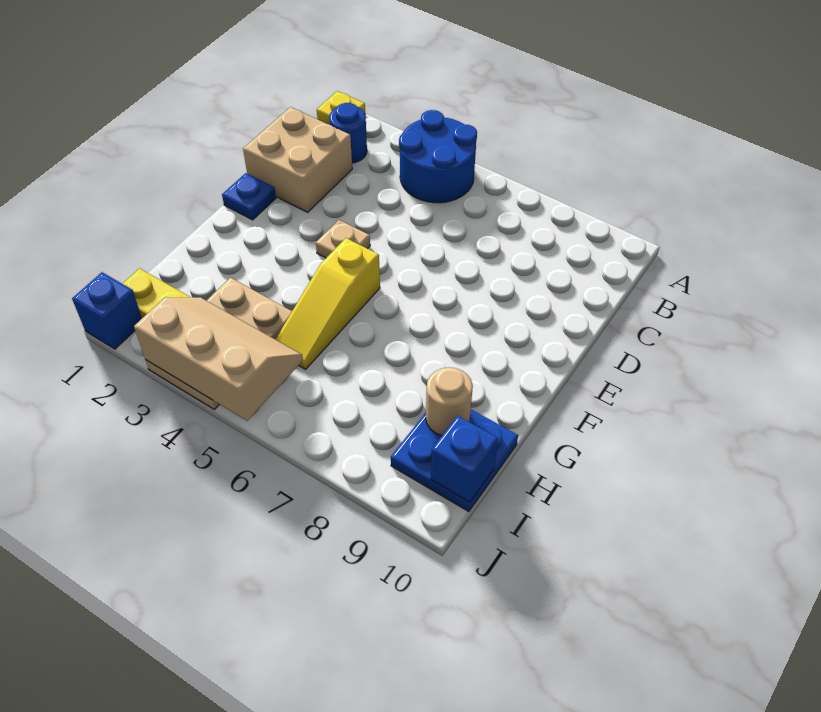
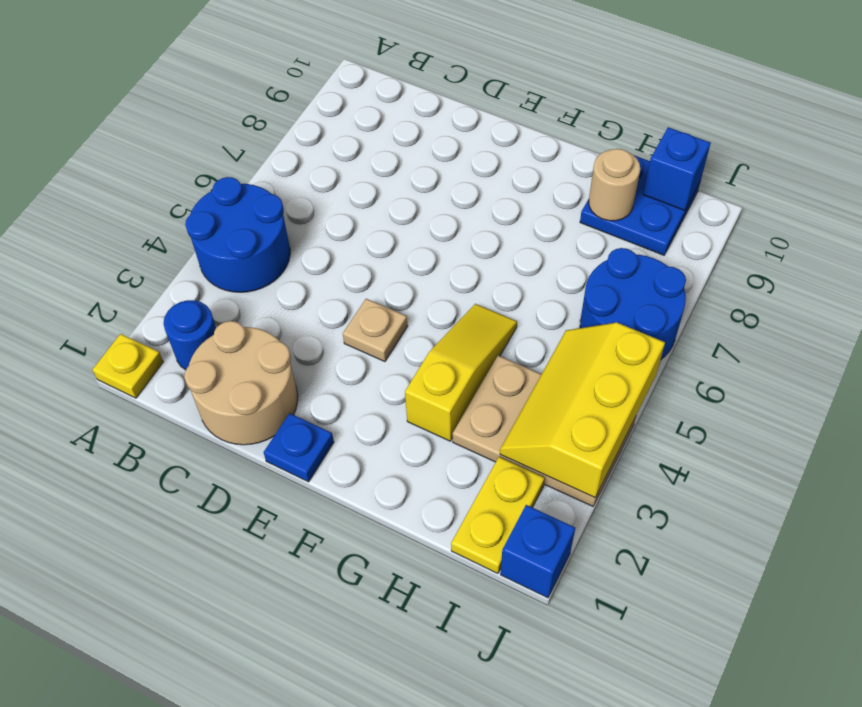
tan brick C1:D2 level 1 -> tan round brick C1:D2 level 1
yellow slope F5:H5 level 1 top F -> yellow slope G3:G5 level 1 top 3
tan slope I3:J5 level 2 top J -> yellow slope I3:J5 level 2 top J
none -> blue round brick I6:J7 level 1

